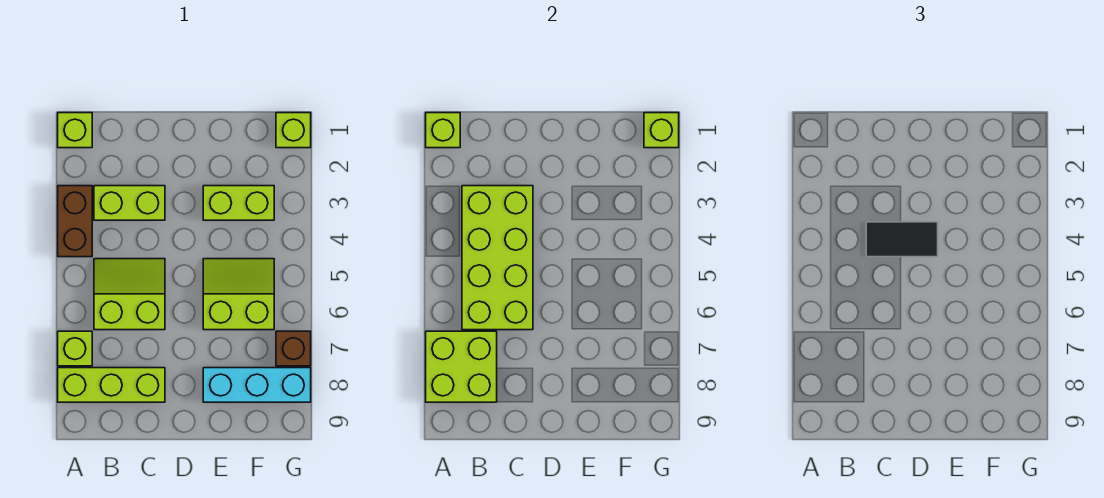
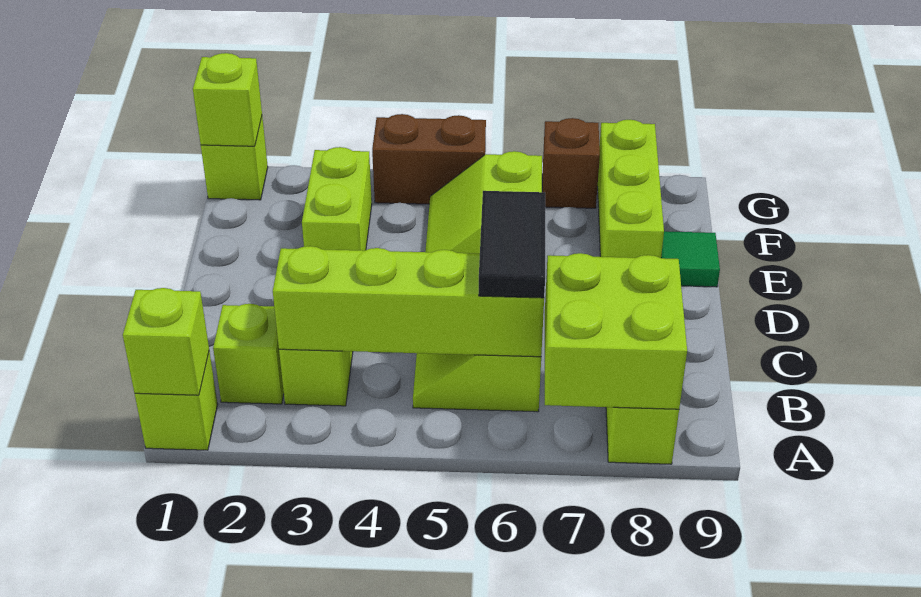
brown brick A3:A4 level 1 -> brown brick G4:G5 level 1
lime brick A7 level 1 -> lime brick B2 level 1
lime brick B3:C6 level 2 -> lime brick B3:B6 level 2
black tile C4:D4 level 3 -> black tile B6:C6 level 3
cyan brick E8:G8 level 1 -> lime brick E8:G8 level 1
none -> green tile E9 level 1

